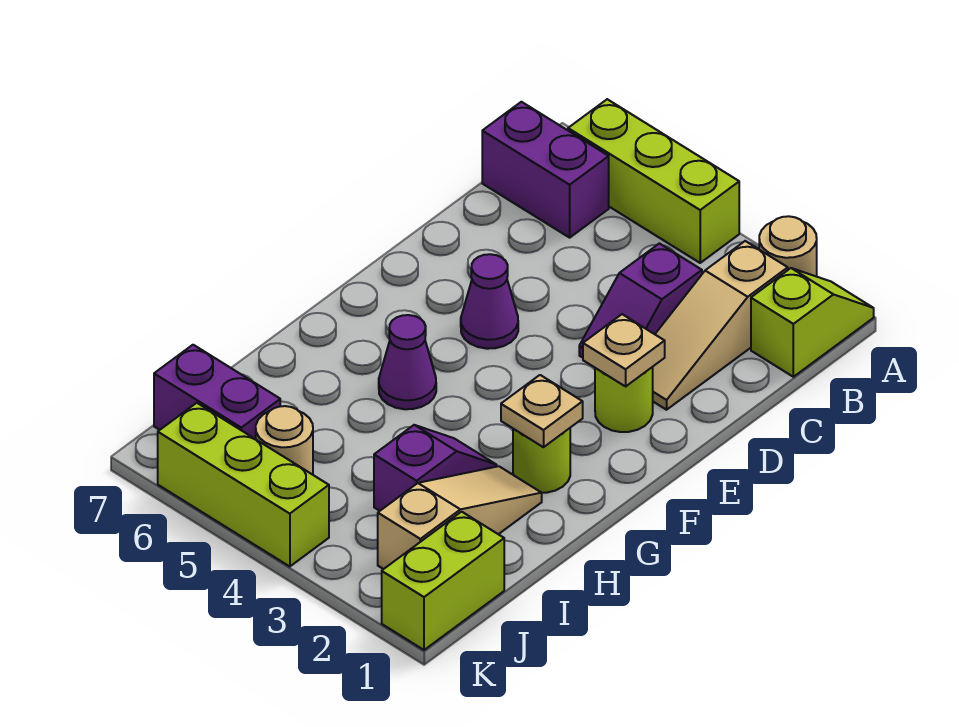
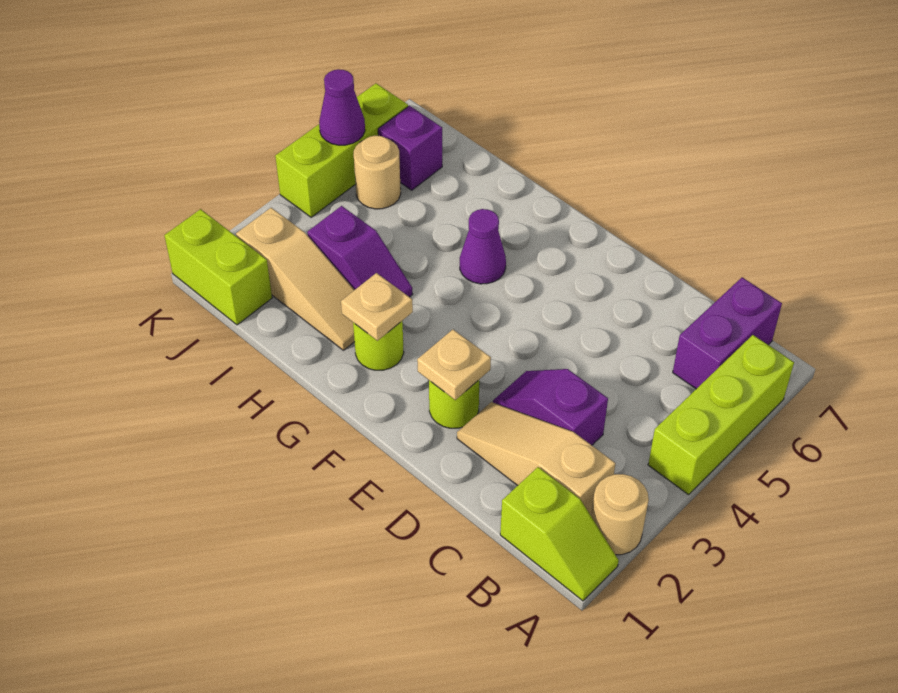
purple cone E5 level 1 -> purple cone K5 level 2
purple brick J6:J7 level 1 -> purple brick J6 level 1

